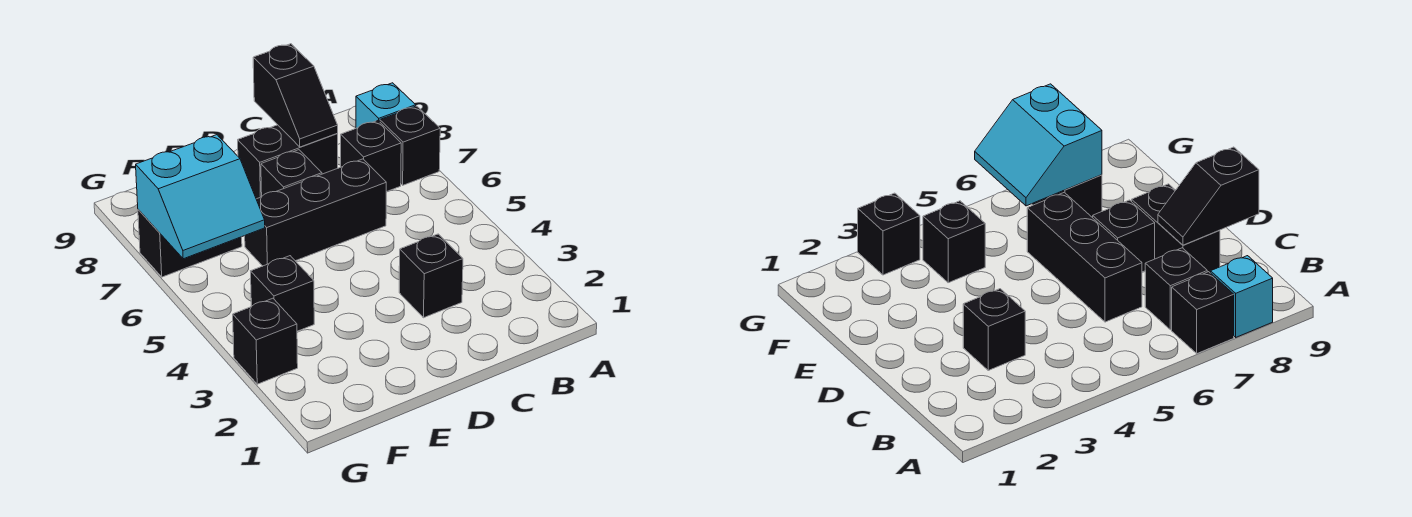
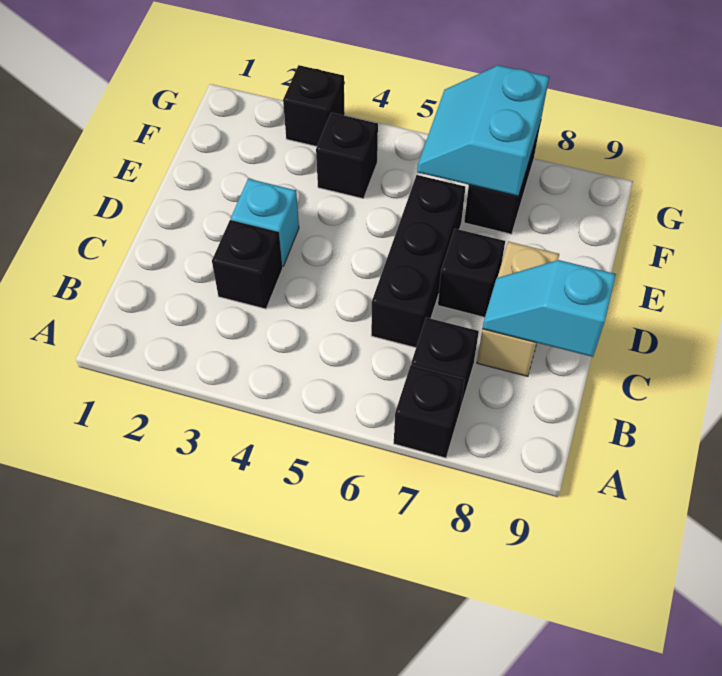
cyan brick A8 level 1 -> cyan brick D3 level 1
black brick C8:D8 level 1 -> tan brick C8:D8 level 1
black slope C8:C9 level 2 top 9 -> cyan slope C8:C9 level 2 top 9

